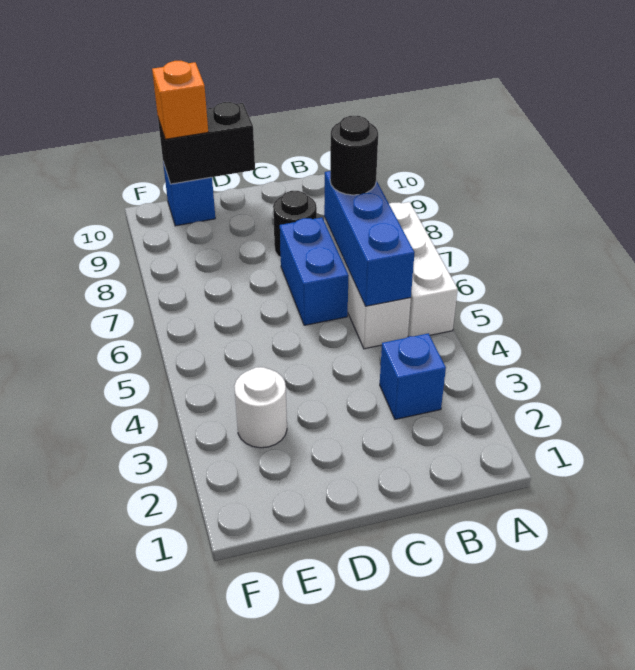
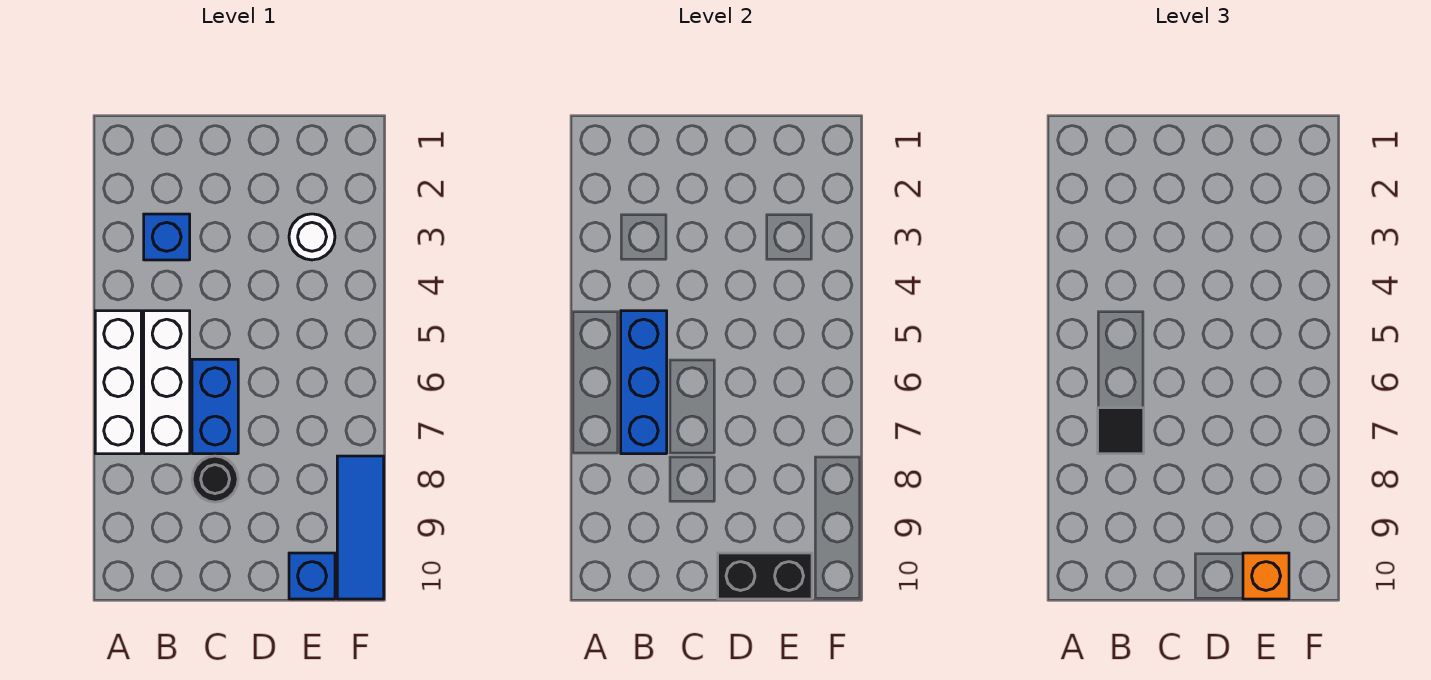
black round brick B7 level 3 -> black tile B7 level 3
none -> blue tile F8:F10 level 1

